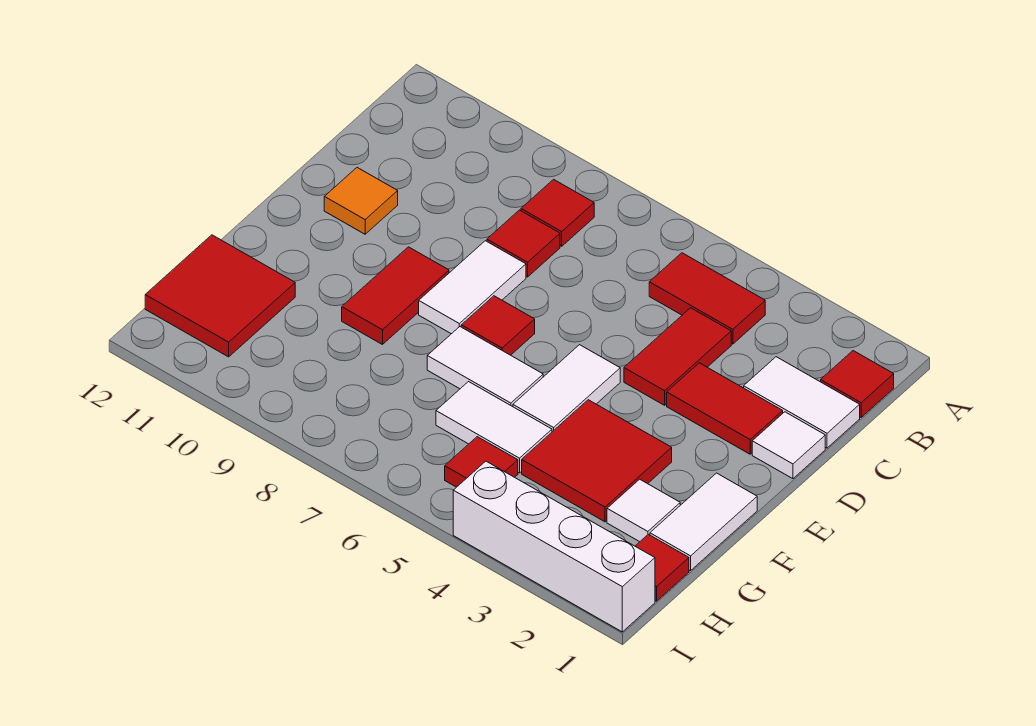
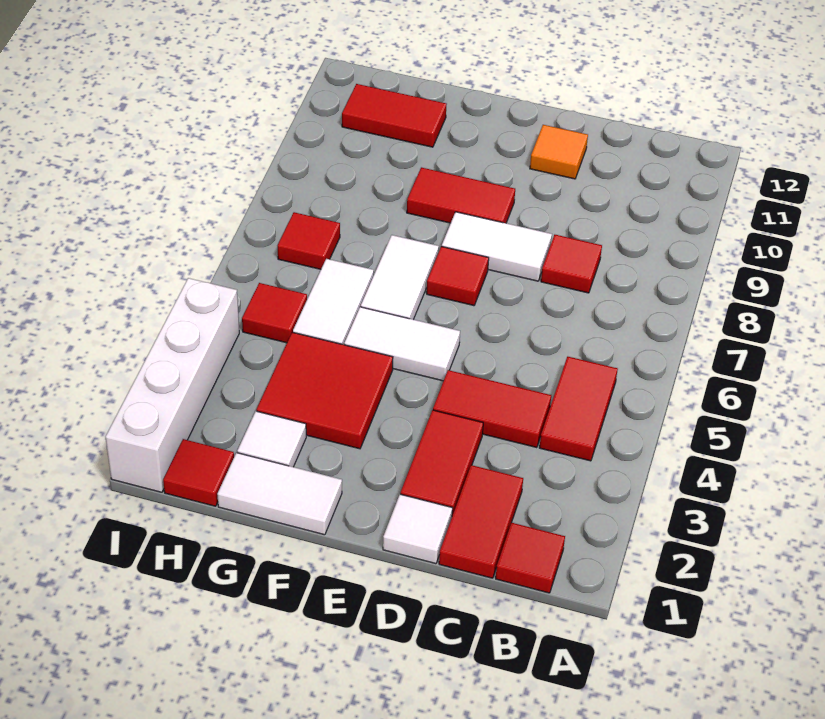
red tile B8 level 1 -> red tile H7 level 1
white tile C1:C2 level 1 -> red tile C1:C2 level 1
red tile G11:H12 level 1 -> red tile G11:H11 level 1

